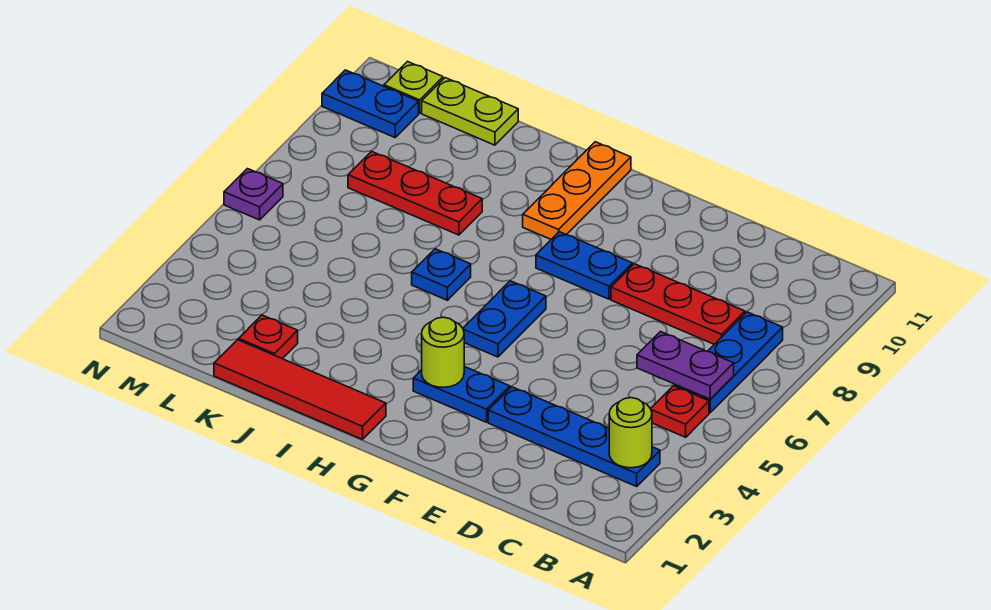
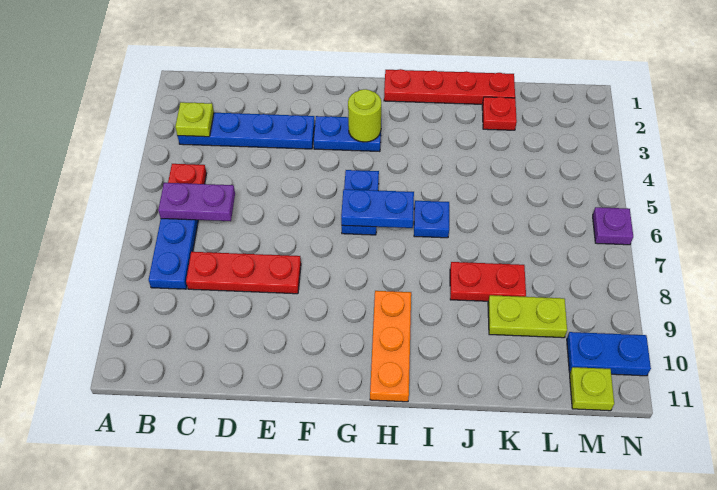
lime round brick B3 level 2 -> lime plate B3 level 2
blue plate F8:G8 level 1 -> blue plate G6:H6 level 2
red tile H1:K1 level 1 -> red plate H1:K1 level 1
red plate J8:L8 level 1 -> red plate J8:K8 level 1
lime plate K11:L11 level 1 -> lime plate K9:L9 level 1

